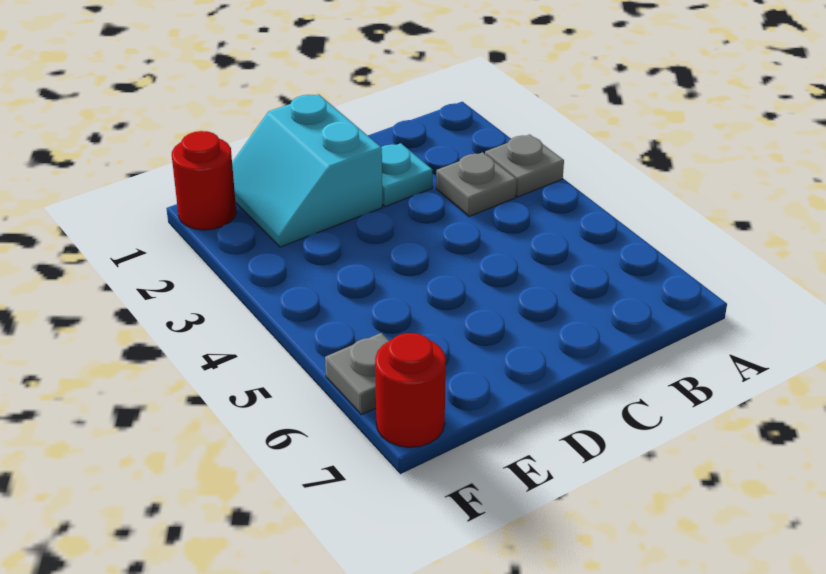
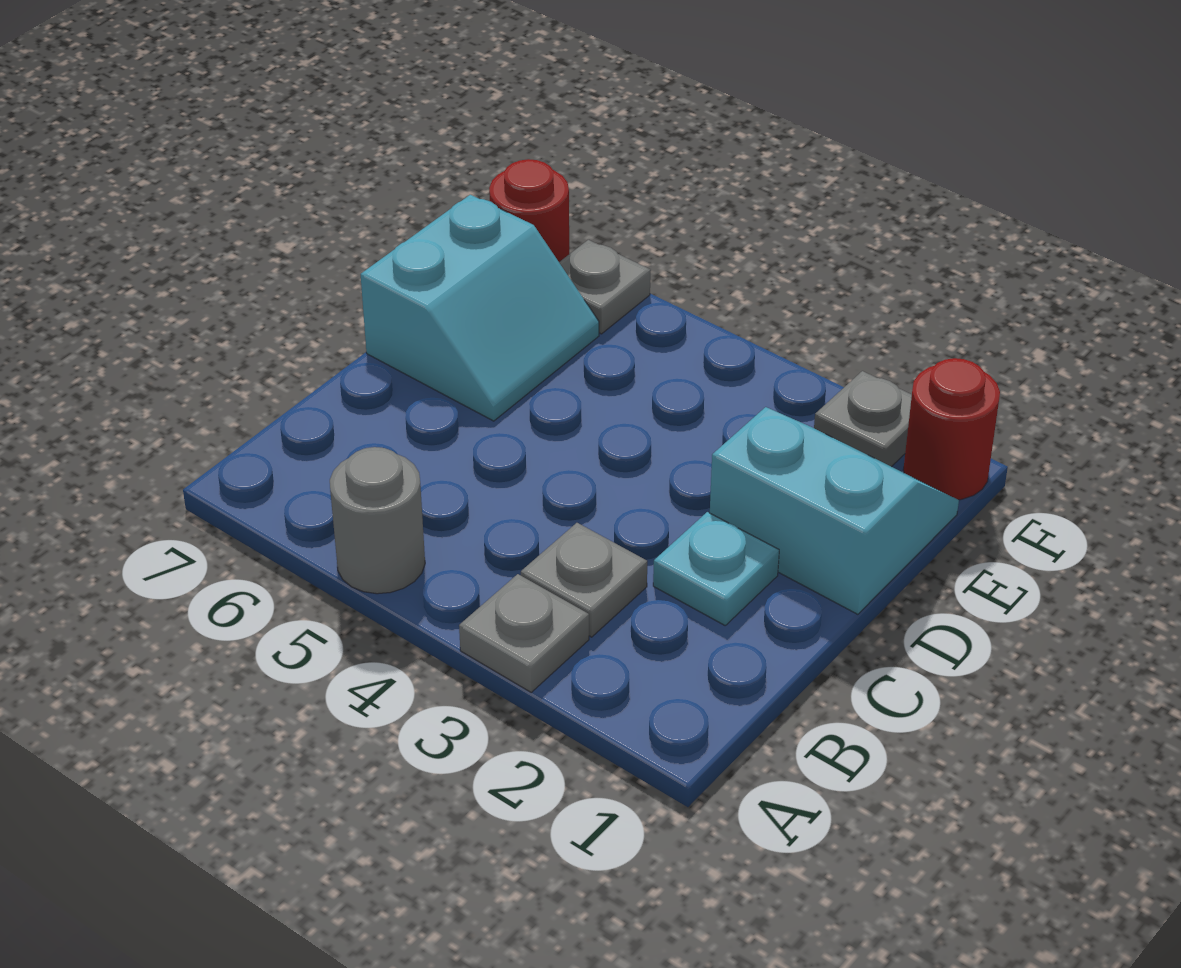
none -> grey round brick A5 level 1
none -> cyan slope D6:E7 level 1 top 7
none -> grey plate F2 level 1

